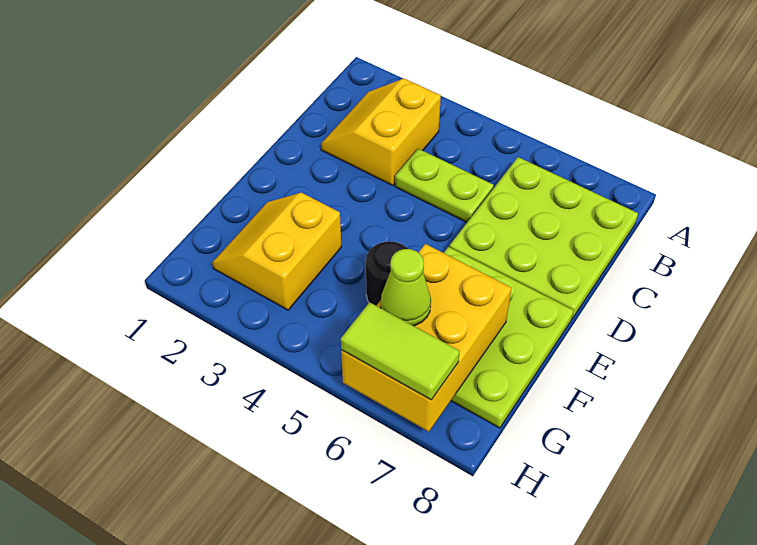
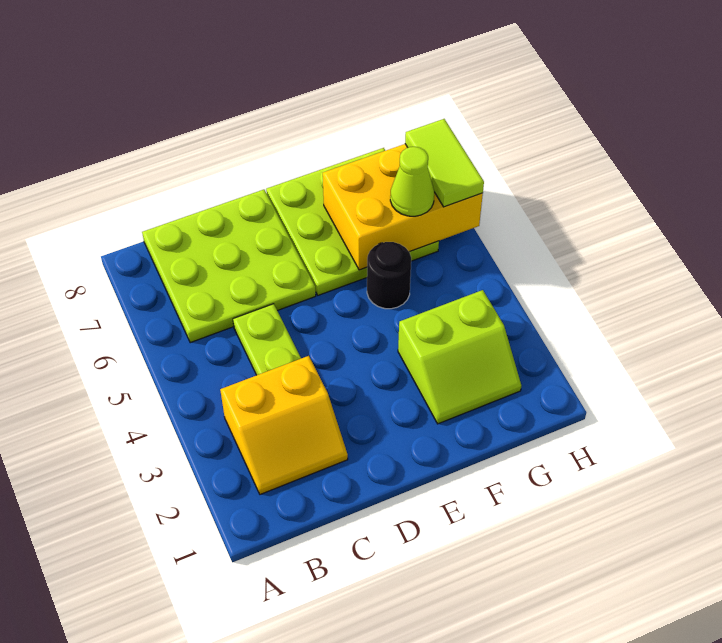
yellow slope F2:G3 level 1 top 3 -> lime slope F2:G3 level 1 top 3

